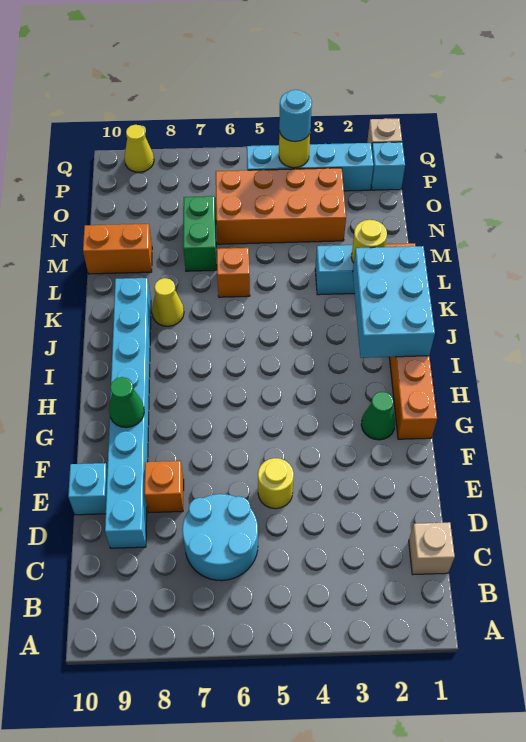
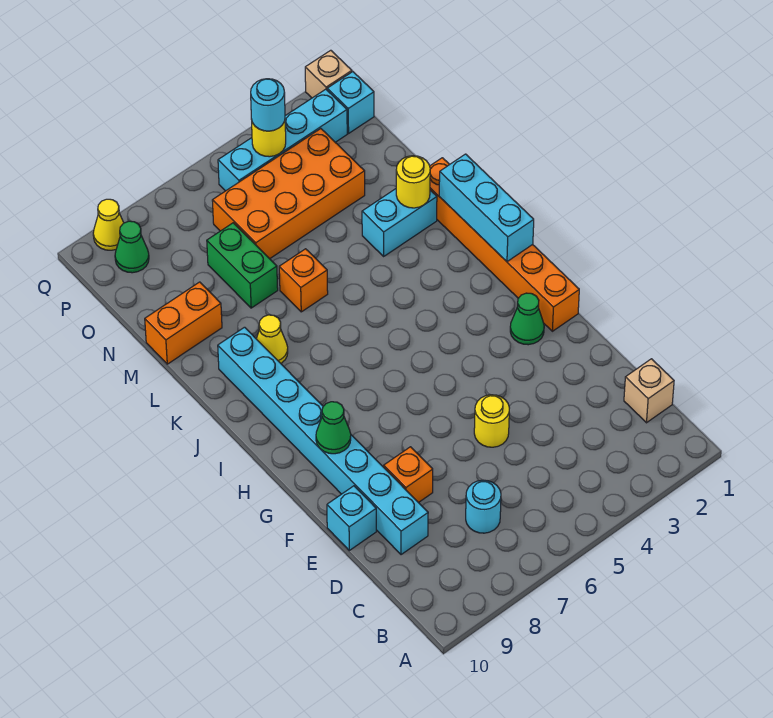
cyan round brick C6:D7 level 1 -> cyan round brick C7 level 1
cyan brick I1:K2 level 2 -> cyan brick I1:K1 level 2
none -> green cone P9 level 1

